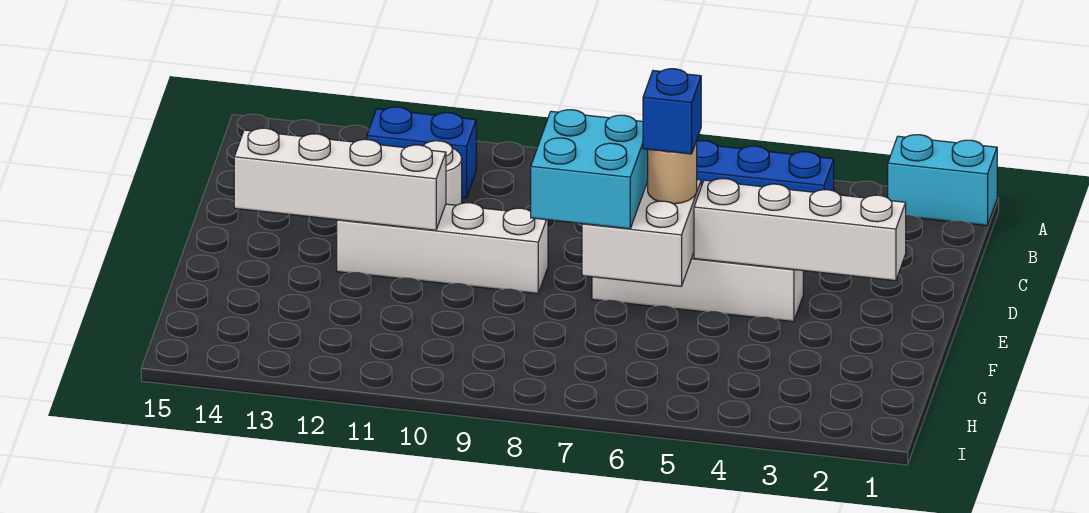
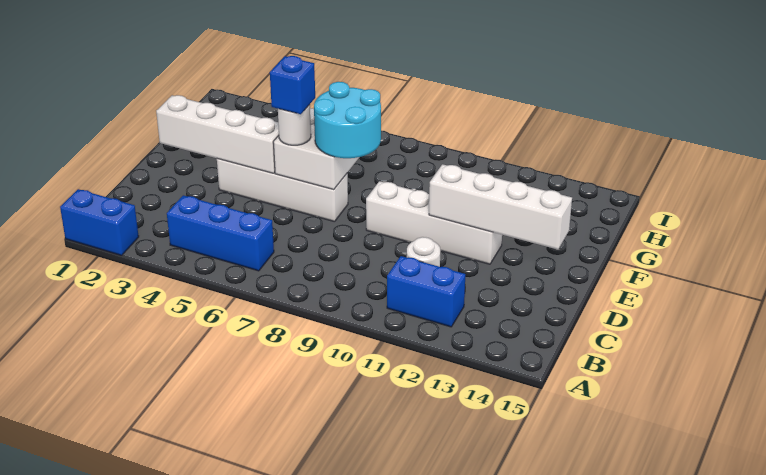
cyan brick A1:A2 level 1 -> blue brick A1:A2 level 1
tan round brick E6 level 3 -> white round brick E6 level 3
cyan brick E7:F8 level 3 -> cyan round brick E7:F8 level 3

